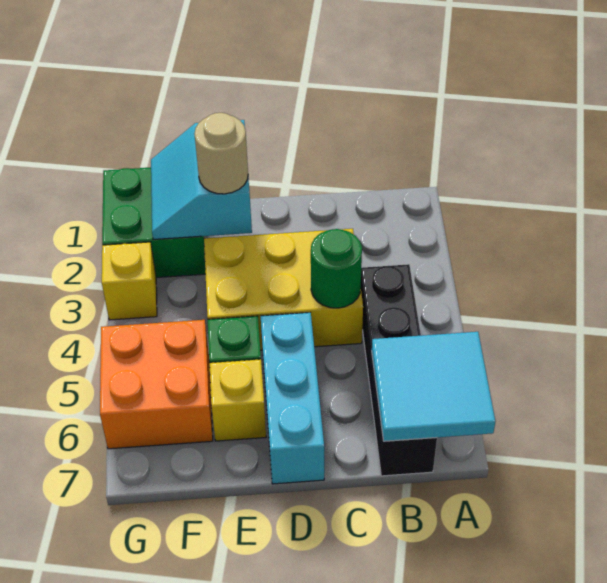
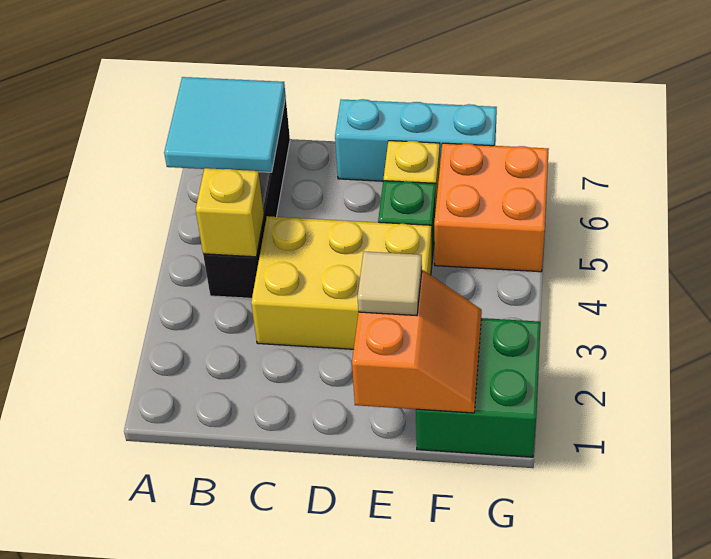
green round brick C4 level 2 -> none
cyan brick D5:D7 level 1 -> cyan brick D7:F7 level 1
cyan slope E1:F2 level 2 top E -> orange slope E1:F2 level 2 top E
tan round brick E2 level 3 -> tan tile E2 level 3
yellow brick G3 level 1 -> yellow brick B4 level 2

